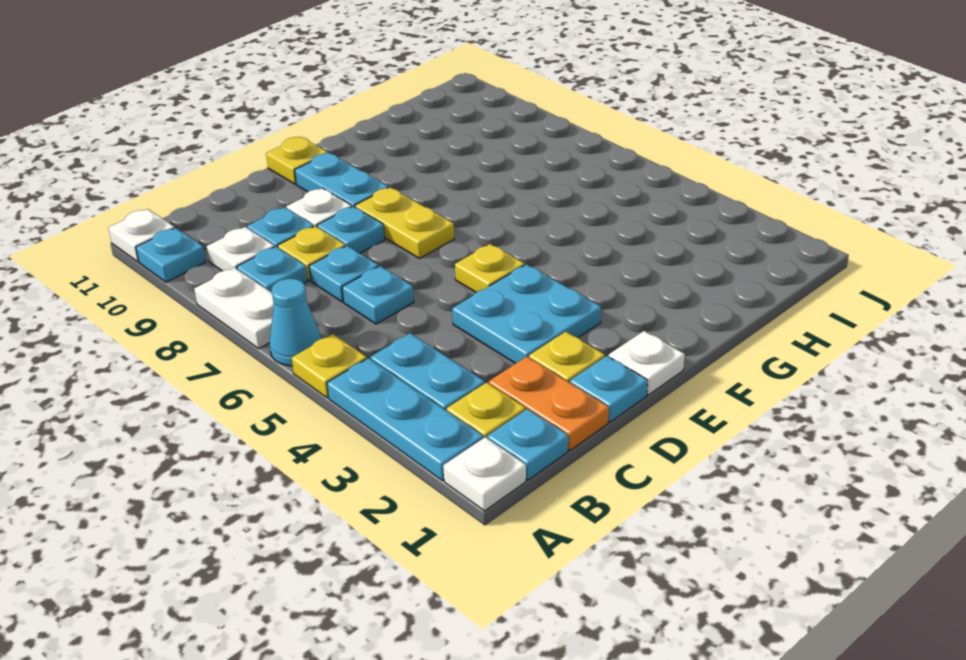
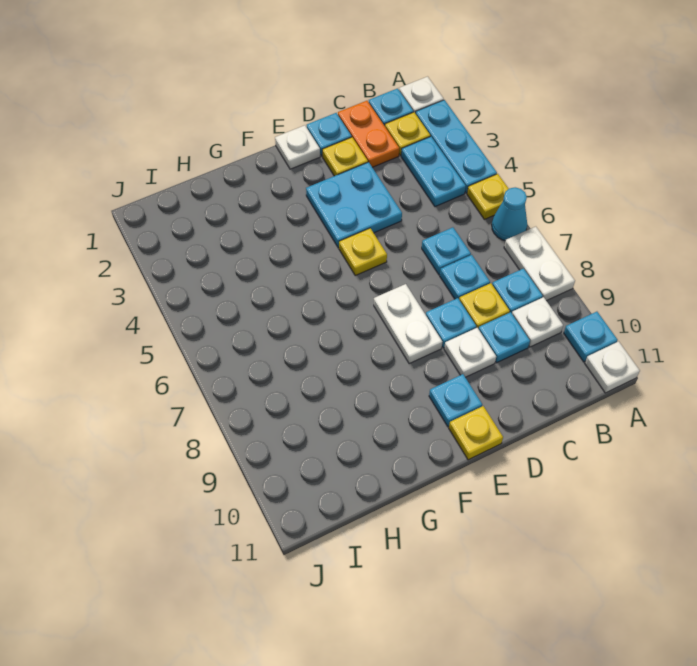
yellow plate E7:E8 level 1 -> white plate E7:E8 level 1
cyan plate E9:E10 level 1 -> cyan plate E10 level 1

